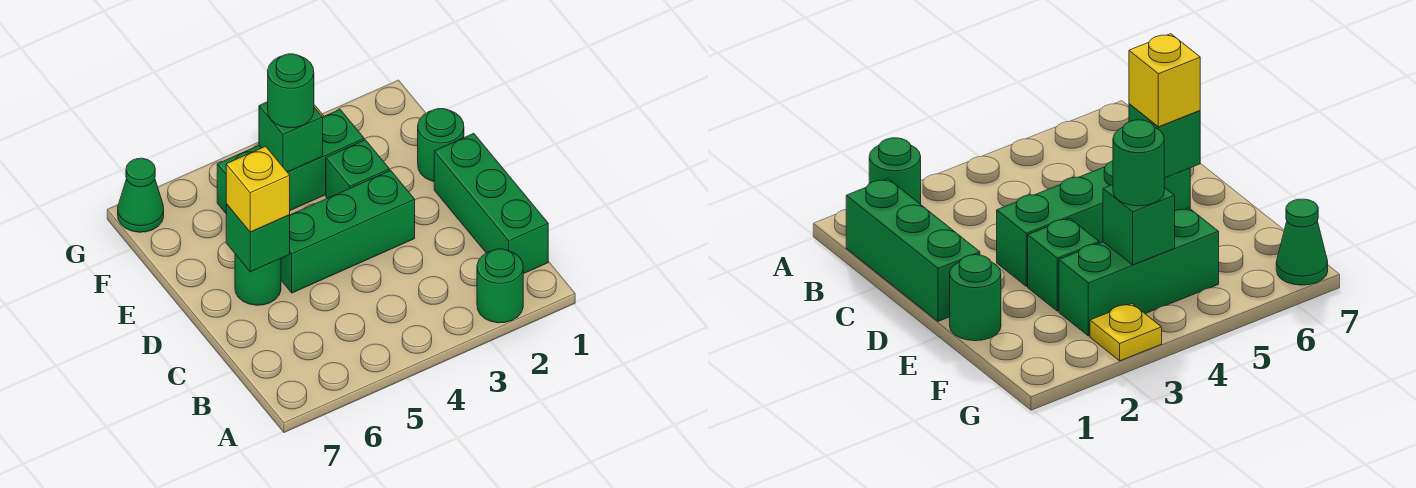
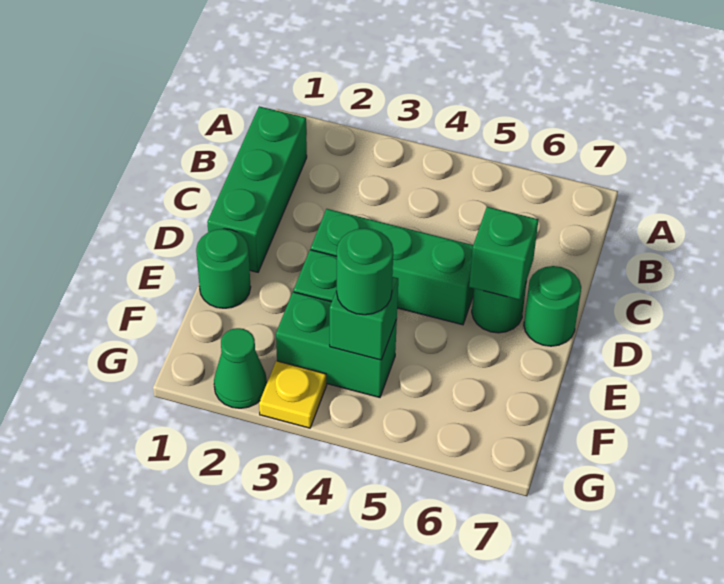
green round brick A2 level 1 -> green round brick D7 level 1
yellow brick D6 level 3 -> none
green brick F3:F5 level 1 -> green brick F3:F4 level 1
green cone G7 level 1 -> green cone G2 level 1

